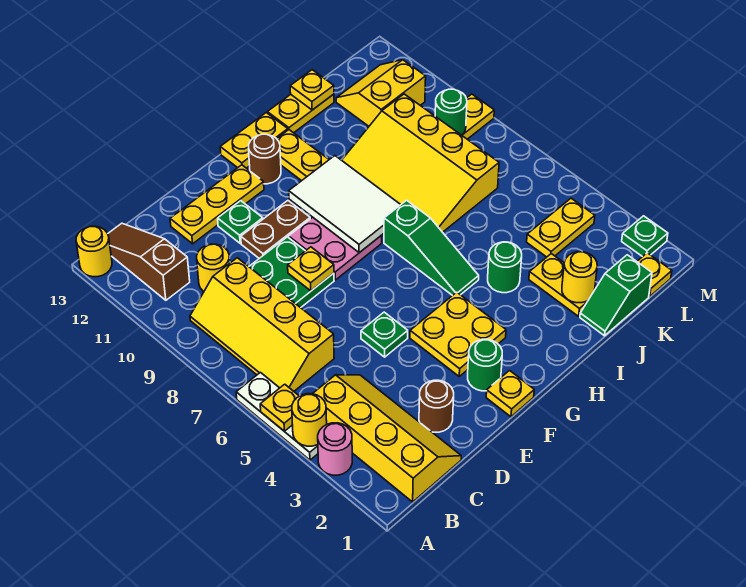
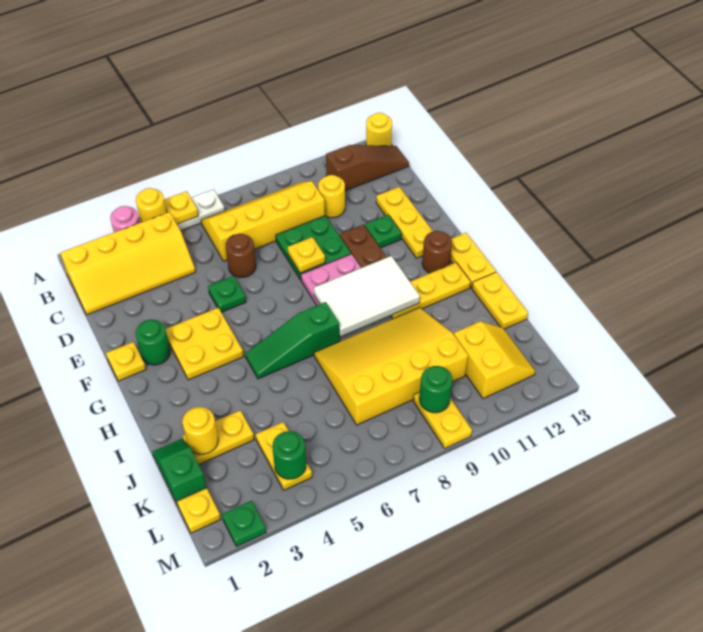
brown round brick D2 level 1 -> brown round brick D6 level 1
green round brick I4 level 1 -> green round brick L4 level 2
yellow plate J13 level 2 -> none

